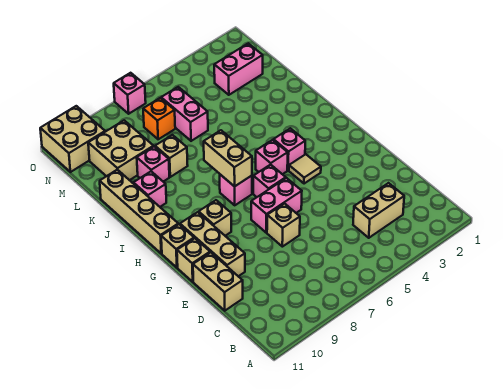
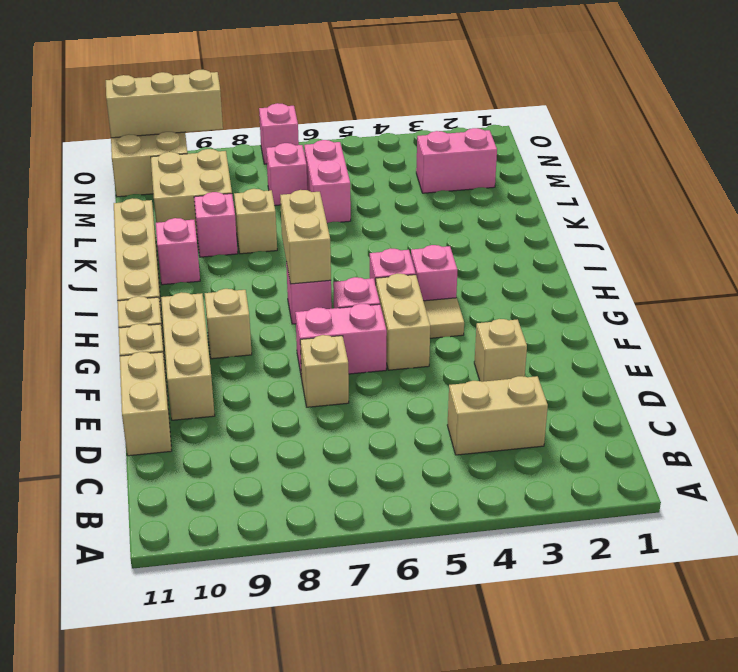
none -> tan brick E3 level 1
none -> tan brick F5:G5 level 1
orange brick M7 level 1 -> pink brick M7 level 1
none -> tan brick O9:O11 level 2

